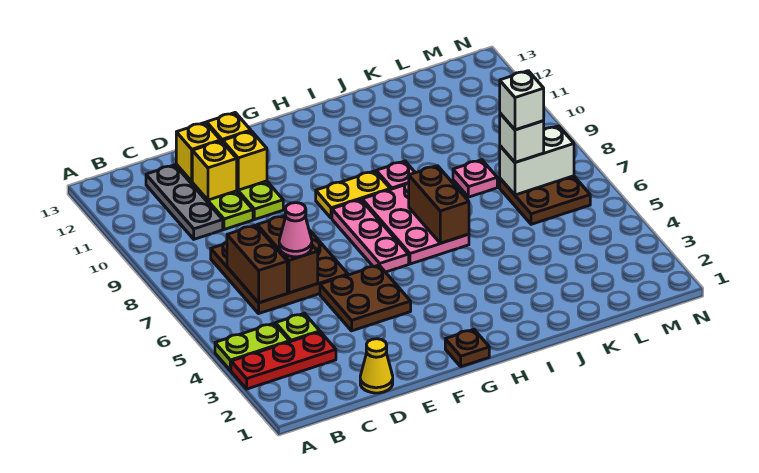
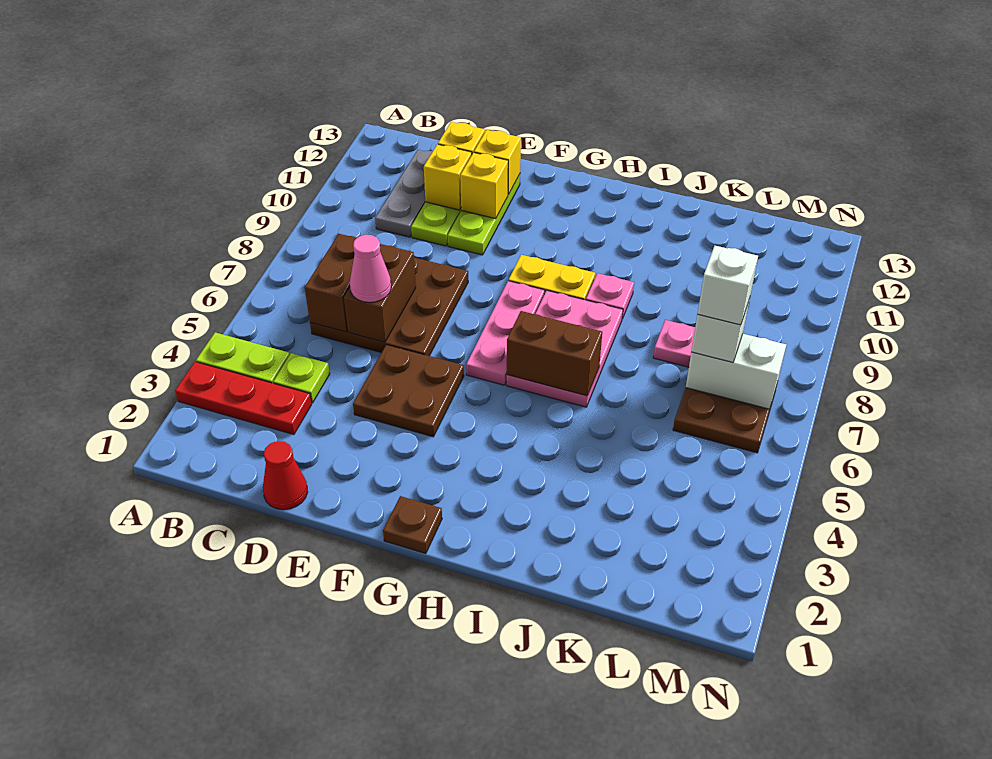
yellow cone D1 level 1 -> red cone D1 level 1
brown brick I6:I7 level 2 -> brown brick H6:I6 level 2

